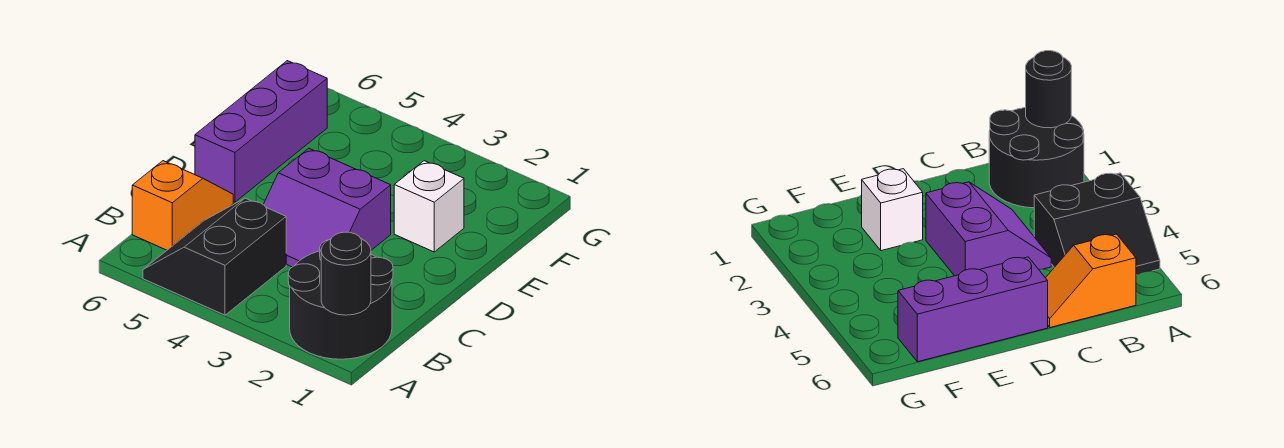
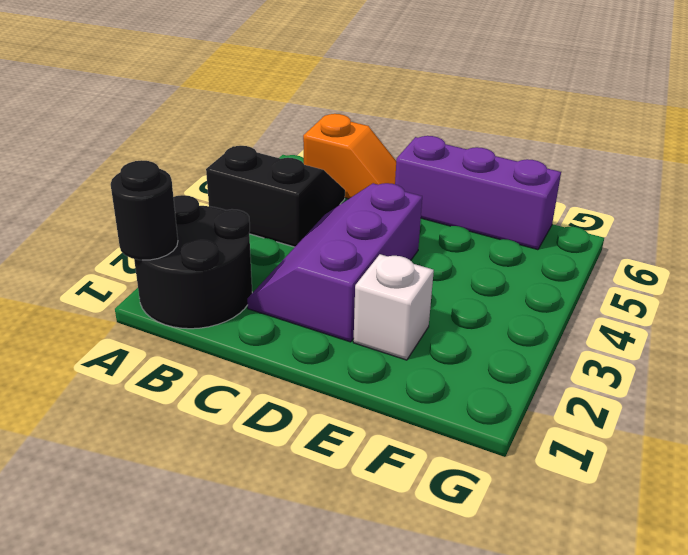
purple slope C3:D4 level 1 top D -> purple slope C2:D4 level 1 top D

